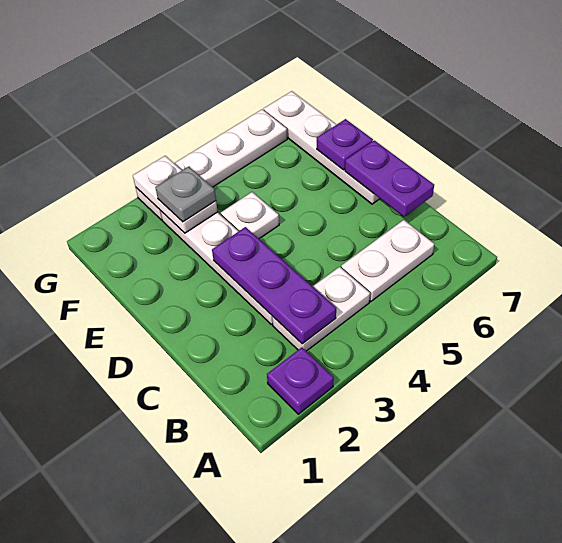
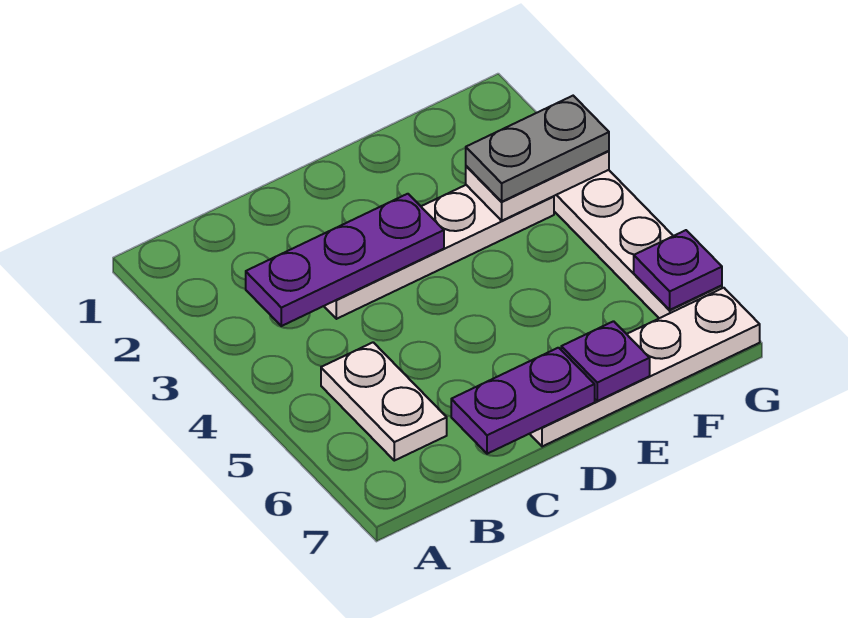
purple plate A2 level 1 -> purple plate G6 level 2
white plate B3:B4 level 1 -> none
white plate E4 level 1 -> none
grey plate F3 level 3 -> grey plate F3:G3 level 3

